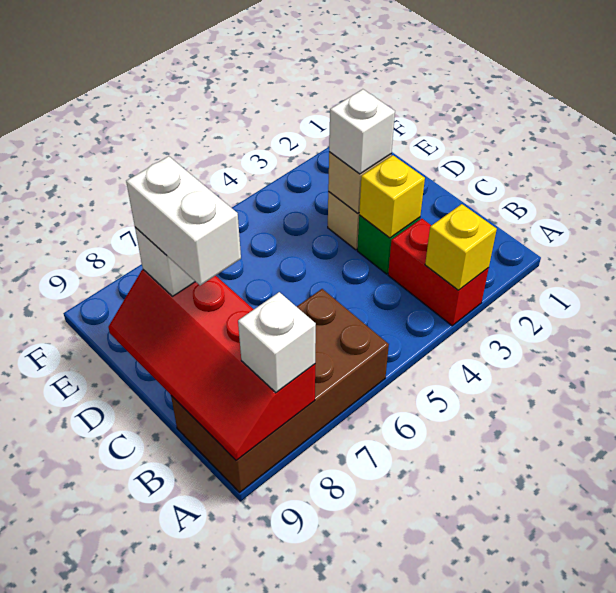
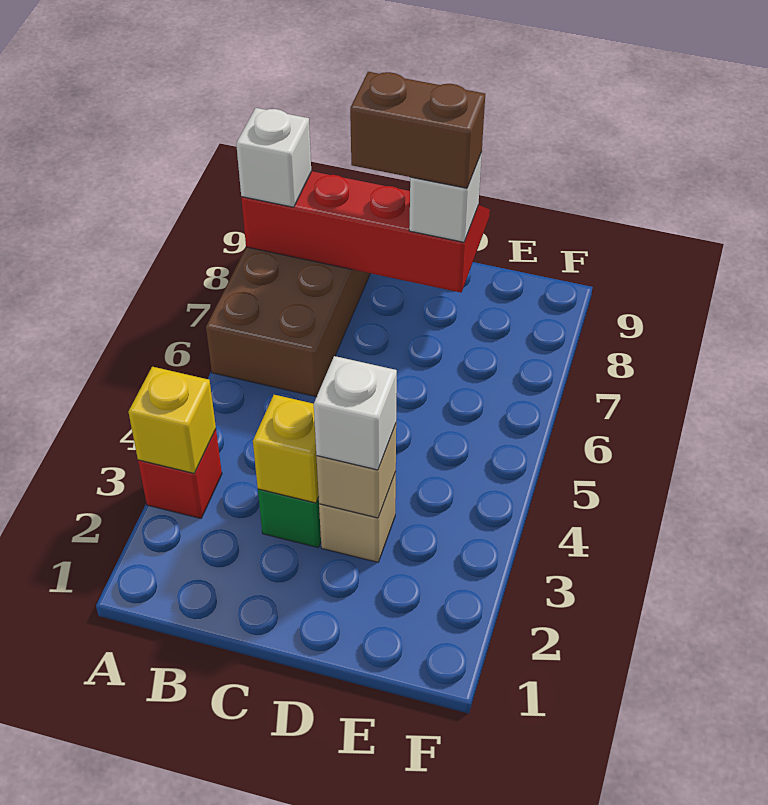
red brick A3:B3 level 1 -> red brick A3 level 1
white brick C8:D8 level 4 -> brown brick C8:D8 level 4

